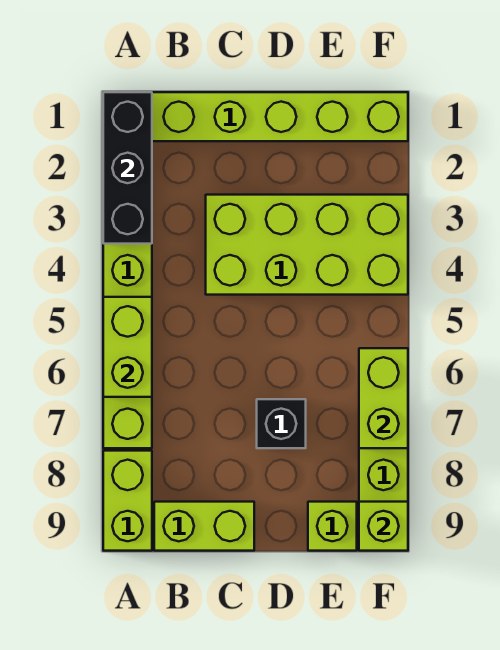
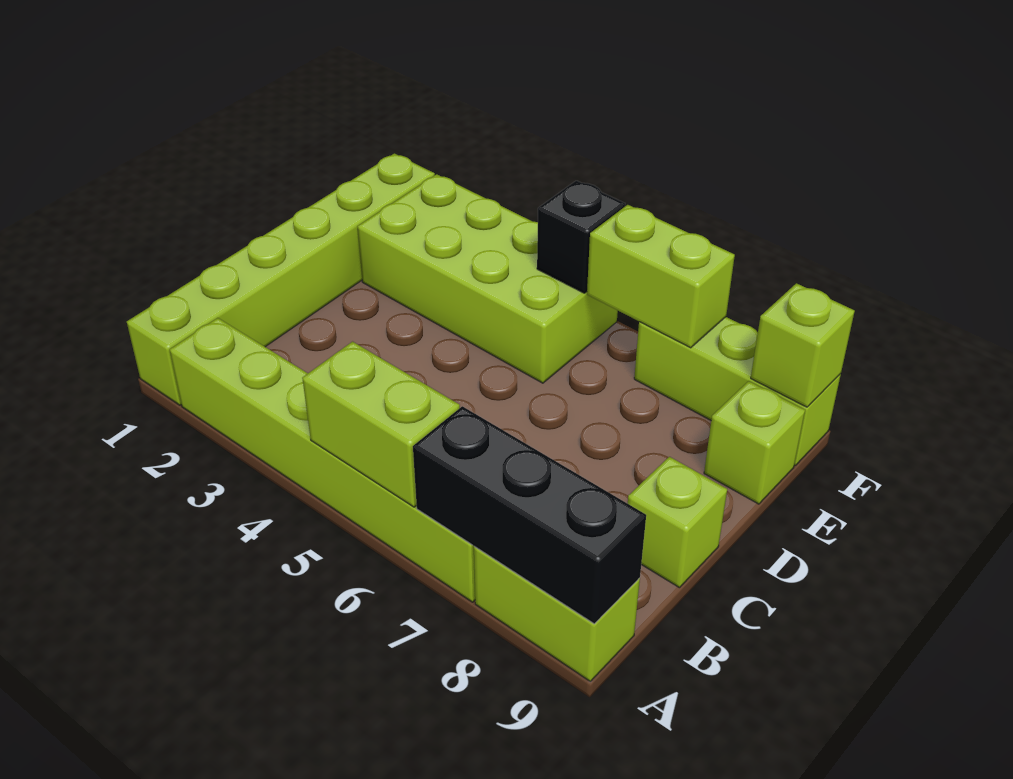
black brick A1:A3 level 2 -> black brick A7:A9 level 2
lime brick B9:C9 level 1 -> lime brick C9 level 1
lime brick C3:F4 level 1 -> lime brick E2:F5 level 1
black brick D7 level 1 -> black brick F5 level 2

